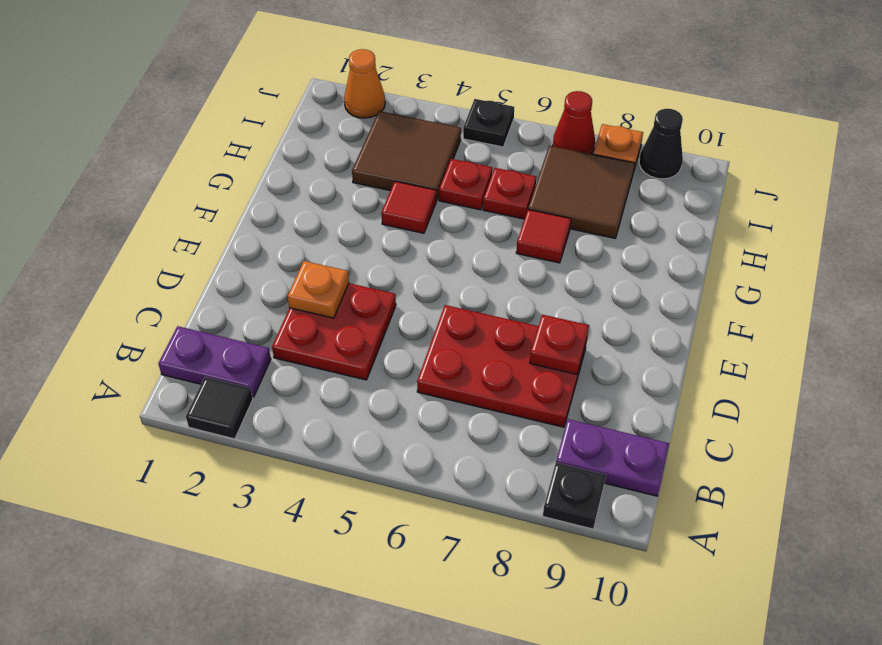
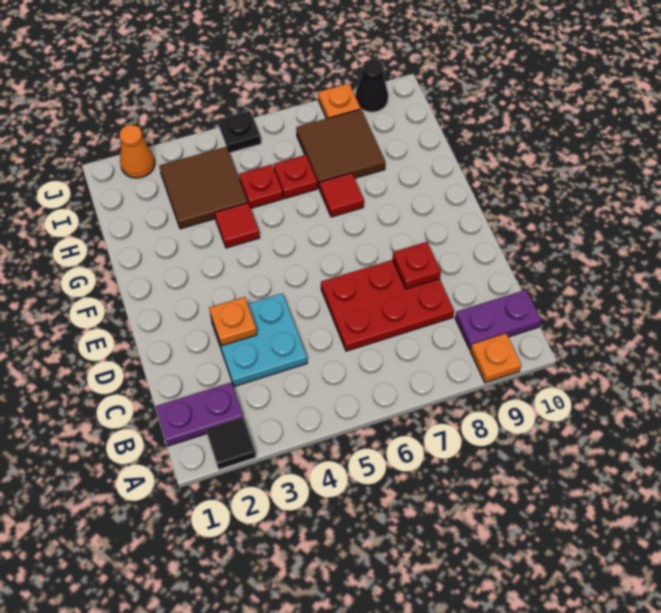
black plate A9 level 1 -> orange plate A9 level 1
red plate C3:D4 level 1 -> cyan plate C3:D4 level 1
red cone J7 level 1 -> none

